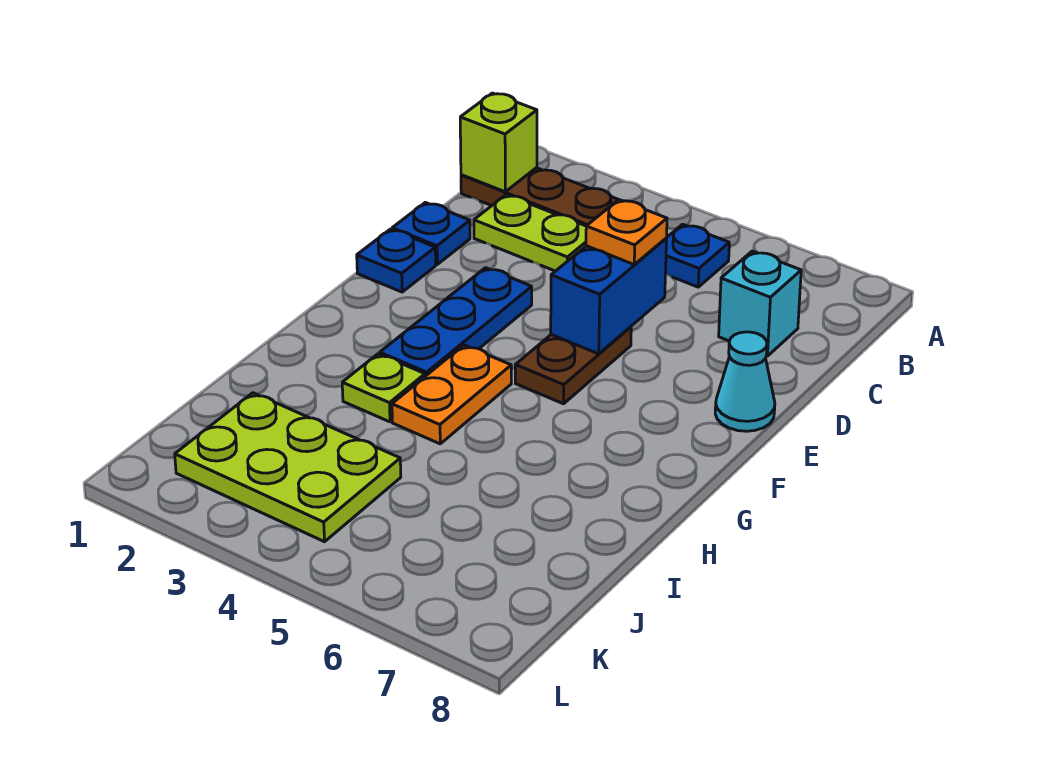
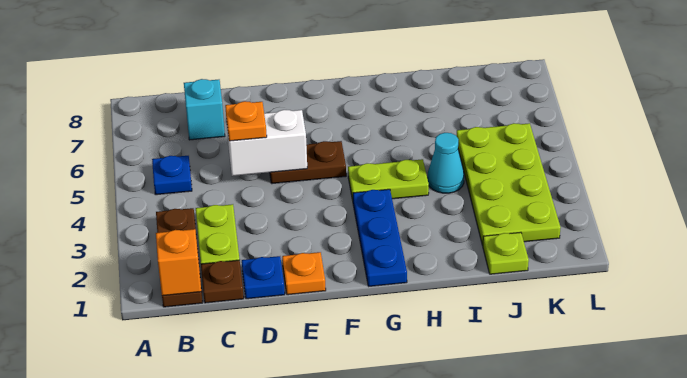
lime brick B1 level 2 -> orange brick B1 level 2
none -> brown plate C1 level 1
blue brick D5:E5 level 2 -> white brick D5:E5 level 2
blue plate E1 level 1 -> orange plate E1 level 1
blue plate E3:G3 level 1 -> blue plate G1:G3 level 1
cyan cone E8 level 1 -> cyan cone I4 level 1
orange plate G4:H4 level 1 -> lime plate G4:H4 level 1
lime plate H3 level 1 -> lime plate J1 level 1
lime plate J2:K4 level 1 -> lime plate J2:K5 level 1

